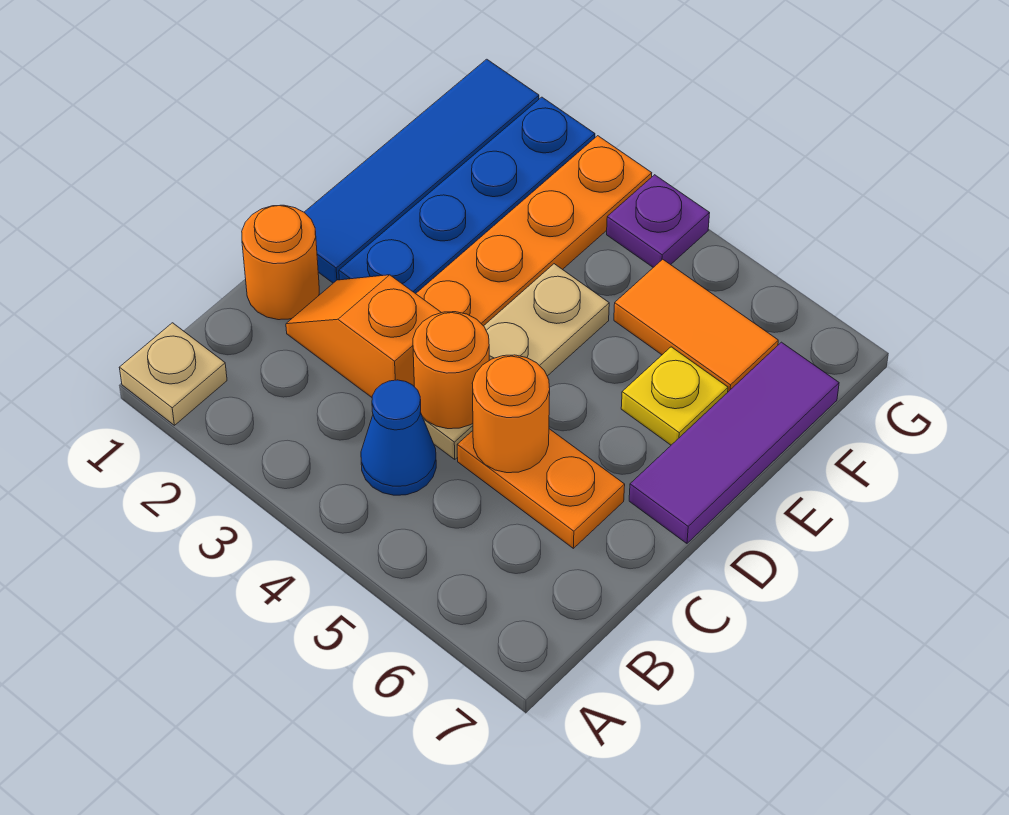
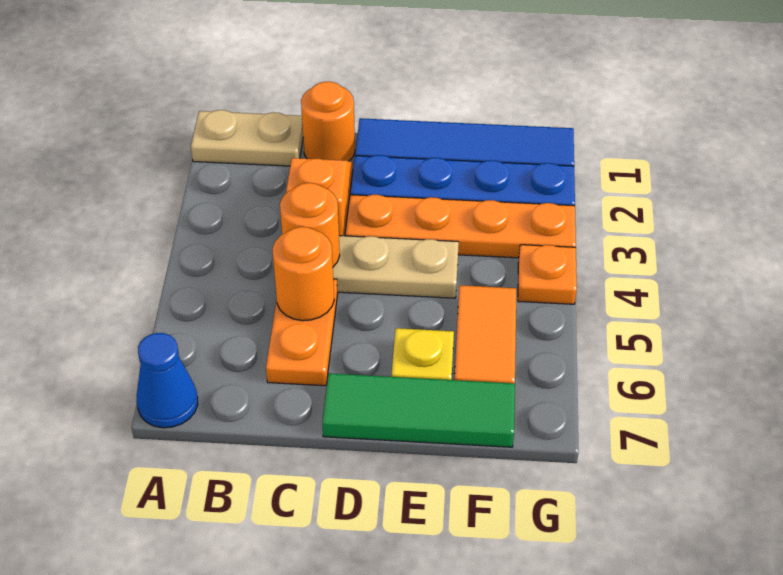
tan plate A1 level 1 -> tan plate A1:B1 level 1
blue cone B4 level 1 -> blue cone A7 level 1
purple tile D7:F7 level 1 -> green tile D7:F7 level 1
purple plate G4 level 1 -> orange plate G4 level 1

